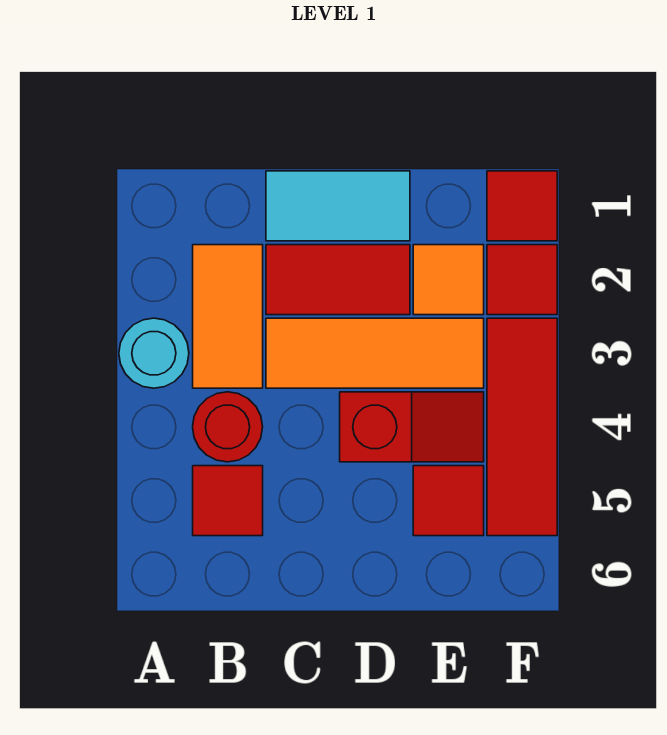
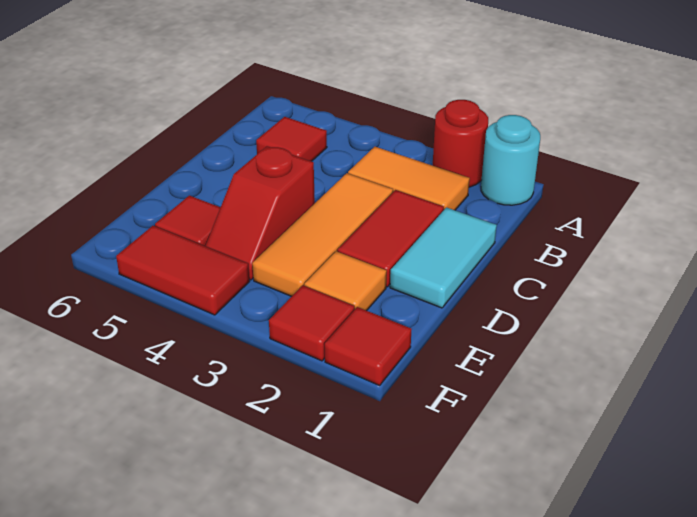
cyan round brick A3 level 1 -> cyan round brick A1 level 1
red round brick B4 level 1 -> red round brick A2 level 1
red tile F3:F5 level 1 -> red tile F4:F5 level 1

